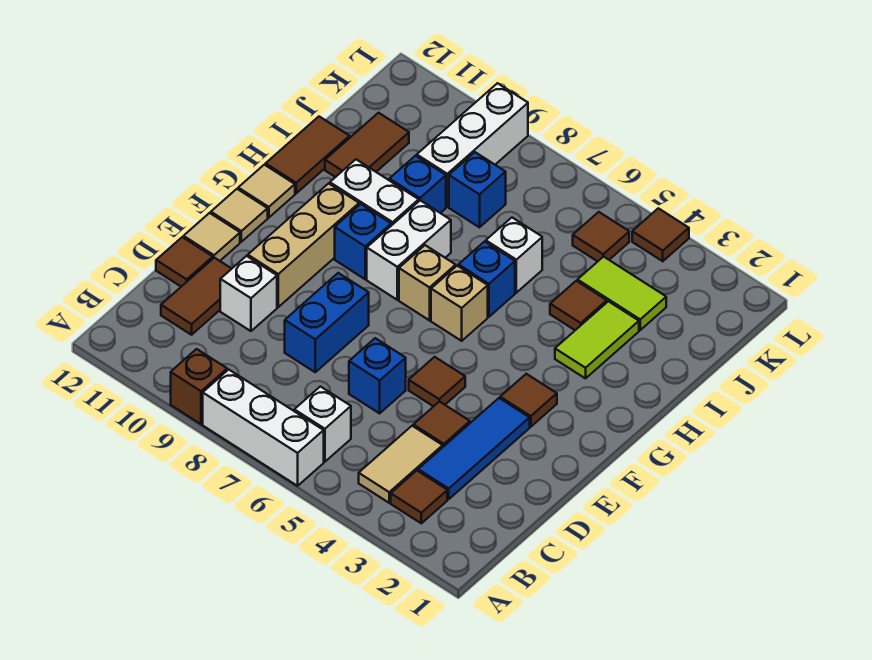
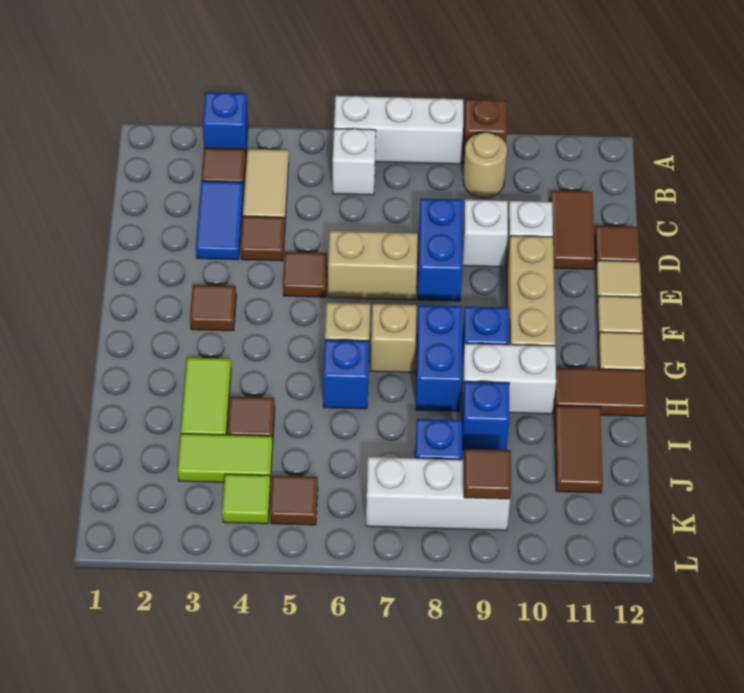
none -> tan round brick B9 level 1
blue tile C3:E3 level 1 -> blue tile C3:D3 level 1
blue brick D6 level 1 -> blue brick A3 level 1
none -> tan brick E6:E7 level 1
white brick G8:H8 level 1 -> blue brick G8:H8 level 1
brown tile H12:I12 level 1 -> brown tile H11:H12 level 1
white brick I6 level 1 -> white brick D9 level 1
white brick J9:L9 level 1 -> white brick K7:K9 level 1
none -> lime tile K4 level 1
brown tile L4 level 1 -> brown tile K9 level 2

